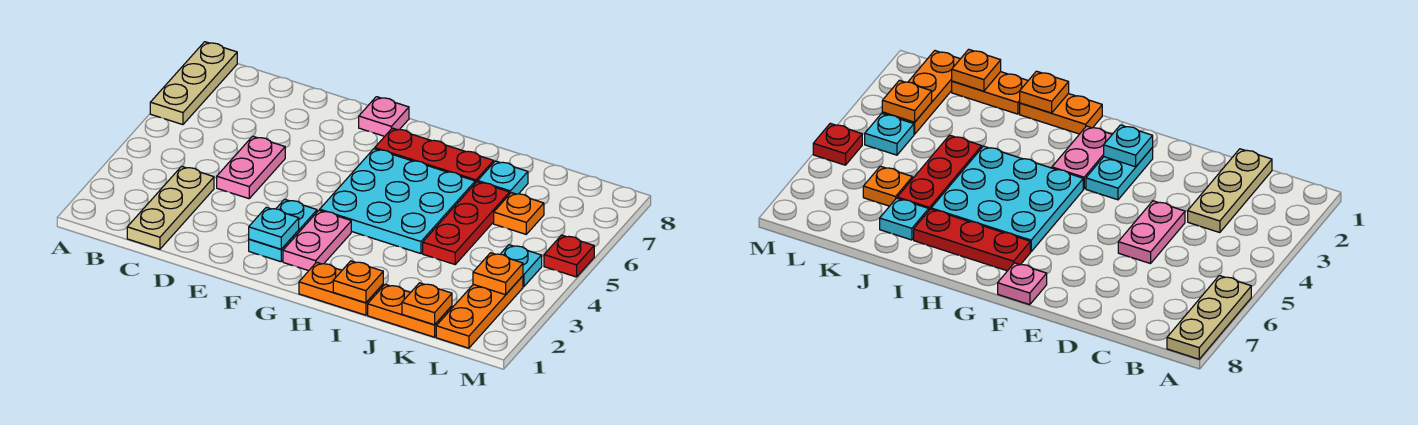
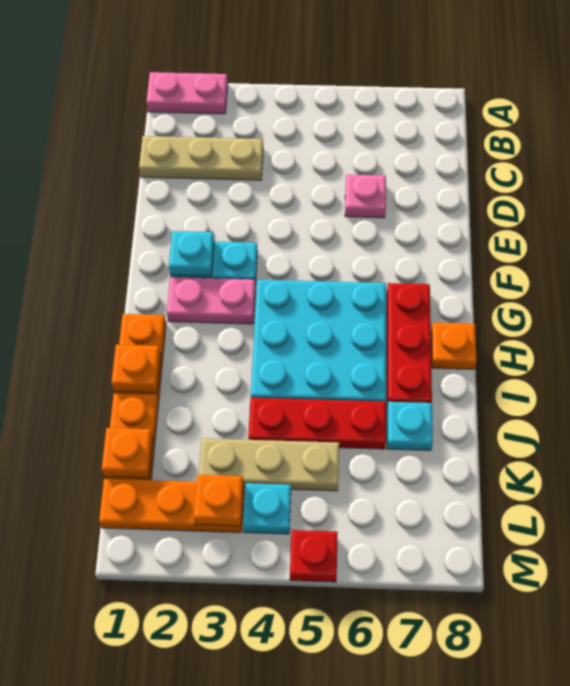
tan plate A6:A8 level 1 -> tan plate K3:K5 level 1
pink plate D4:D5 level 1 -> pink plate A1:A2 level 1
pink plate F8 level 1 -> pink plate D6 level 1
orange plate K6 level 1 -> orange plate H8 level 1

